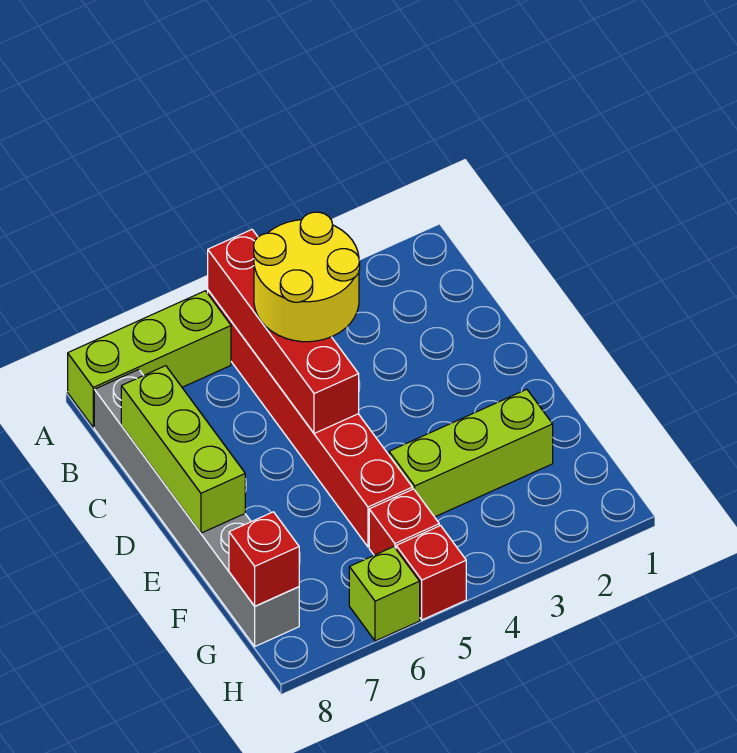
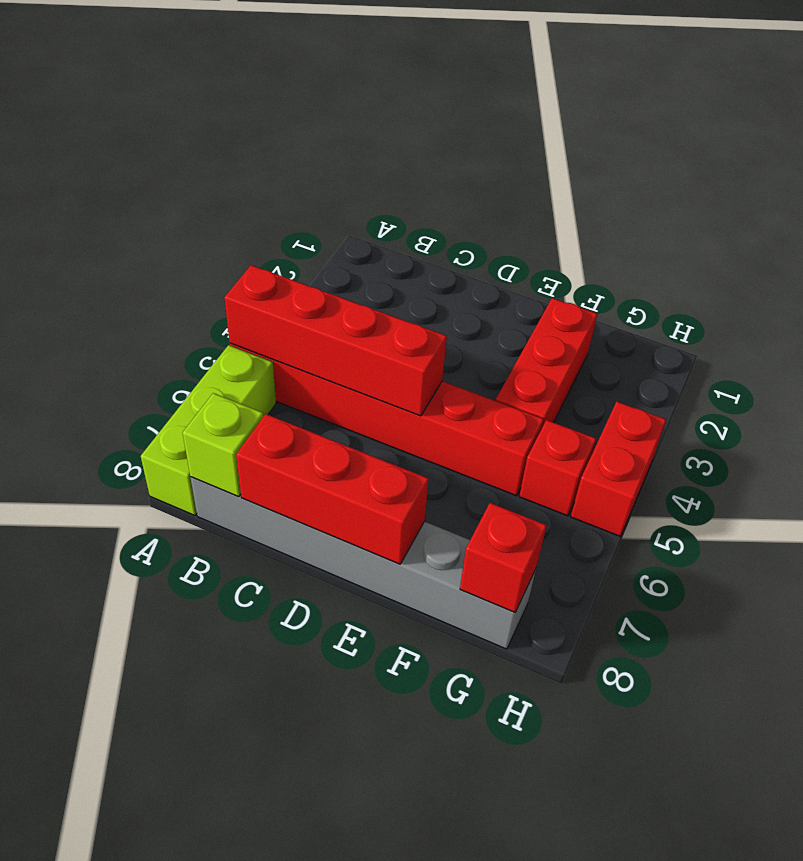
yellow round brick B4:C5 level 3 -> none
lime brick C8:E8 level 2 -> red brick C8:E8 level 2
lime brick F2:F4 level 1 -> red brick F2:F4 level 1
red brick H5 level 1 -> red brick H4:H5 level 1
lime brick H6 level 1 -> lime brick B8 level 2

